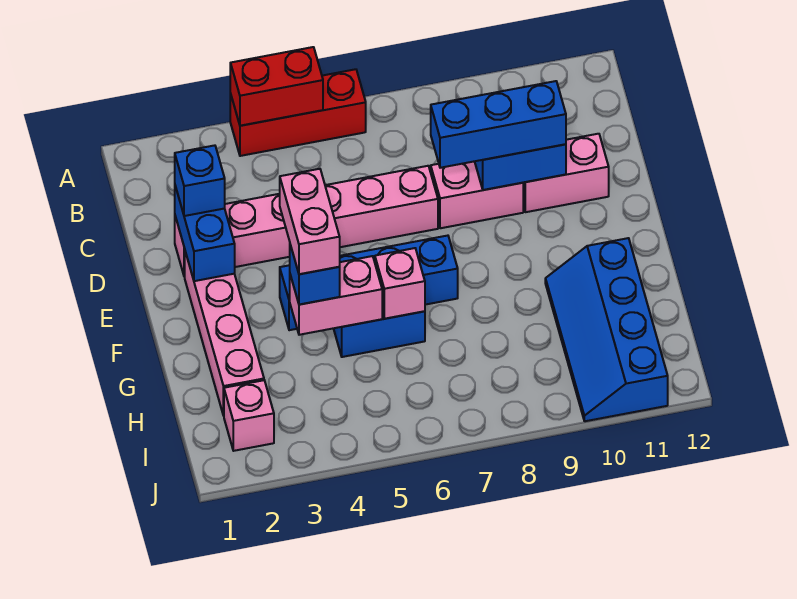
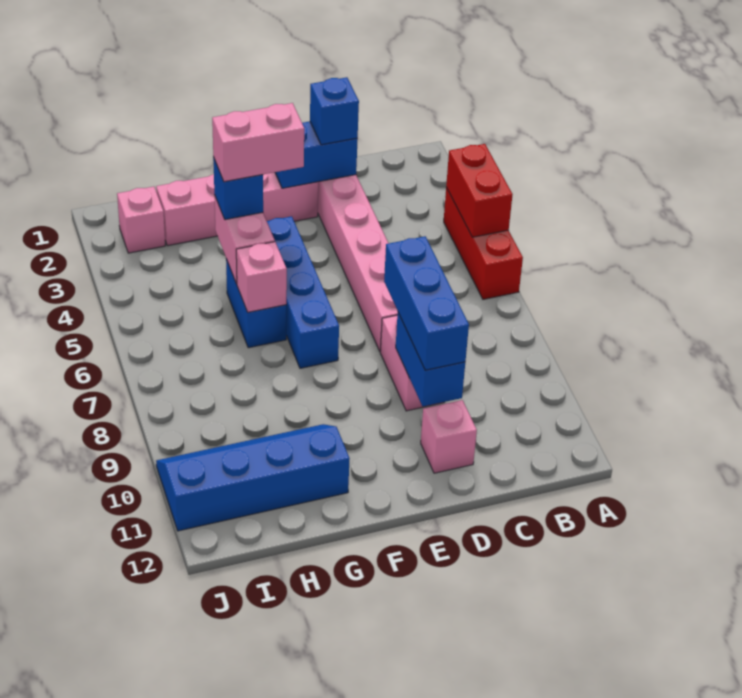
pink brick D10:D11 level 1 -> pink brick D11 level 1

